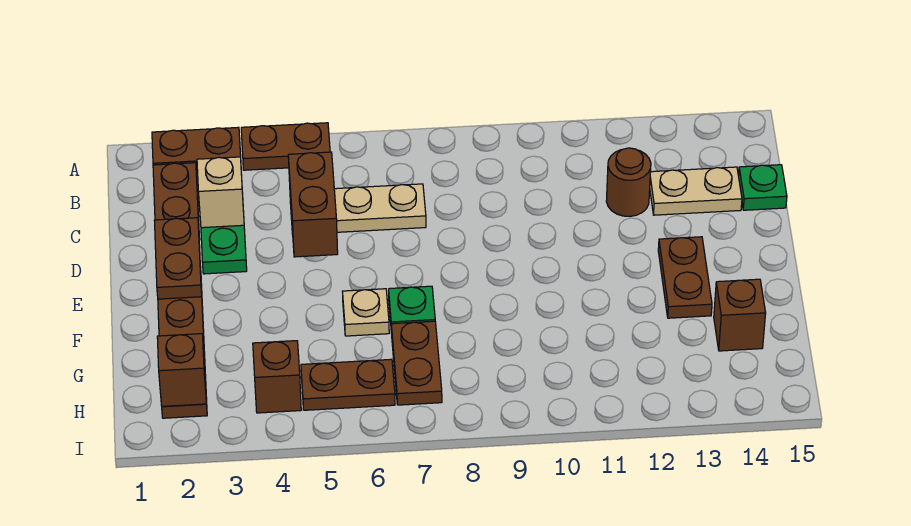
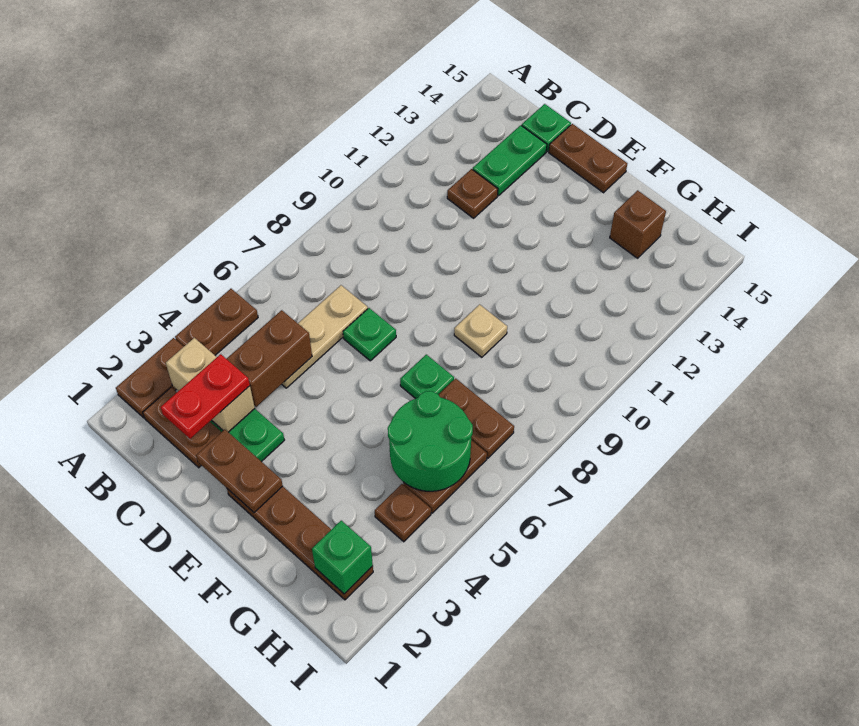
none -> red plate C2:C3 level 3
tan brick C3 level 2 -> tan brick B3:C3 level 2
brown brick C5:D5 level 2 -> brown brick C4:C5 level 2
brown round brick C12 level 1 -> brown plate C12 level 1
tan plate C13:C14 level 1 -> green plate C13:C14 level 1
none -> green plate D7 level 1
brown plate E13:F13 level 1 -> brown plate D15:E15 level 1
tan plate F6 level 1 -> tan plate F9 level 1
none -> green round brick G5:H6 level 2
brown brick H2 level 2 -> green brick H2 level 2
brown brick H4 level 1 -> brown plate H4 level 1

